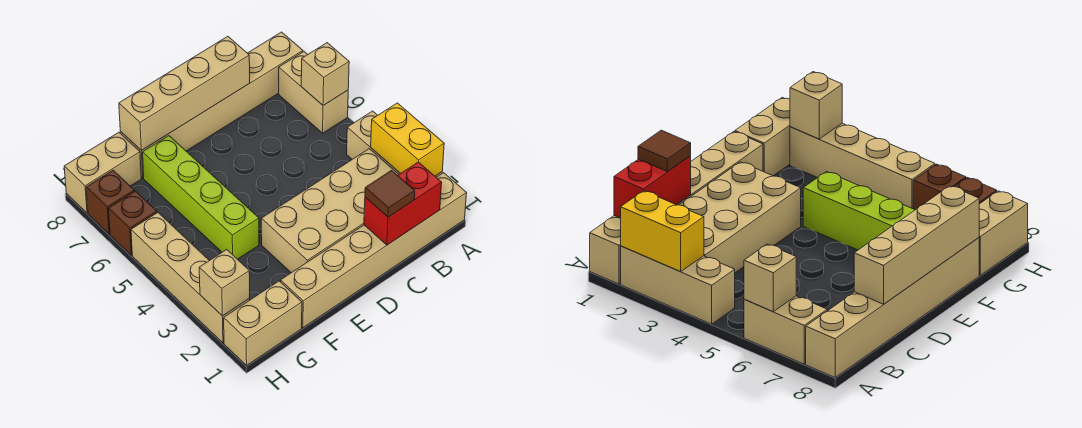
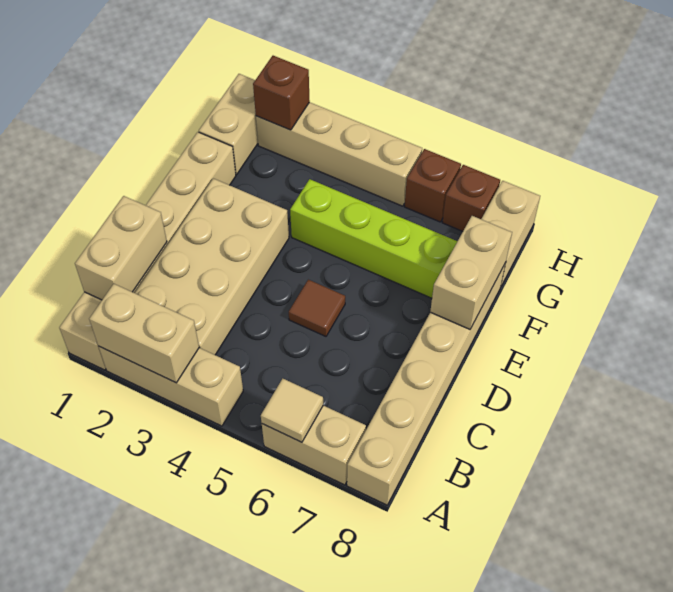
yellow brick A2:A3 level 2 -> tan brick A2:A3 level 2
tan brick A6 level 2 -> tan tile A6 level 2
red brick B1:C1 level 2 -> tan brick B1:C1 level 2
brown tile C1 level 3 -> brown tile D5 level 1
tan brick C8:F8 level 2 -> tan brick E8:F8 level 2
tan brick H2 level 2 -> brown brick H2 level 2

